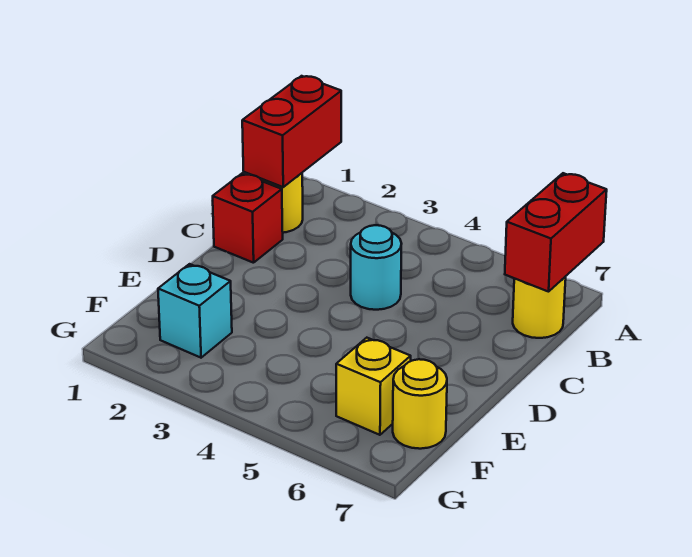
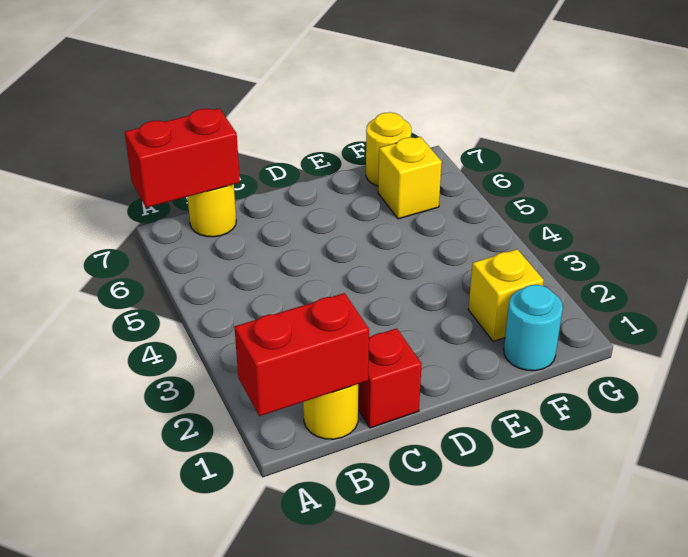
cyan round brick C4 level 1 -> cyan round brick F1 level 1
cyan brick F2 level 1 -> yellow brick F2 level 1

